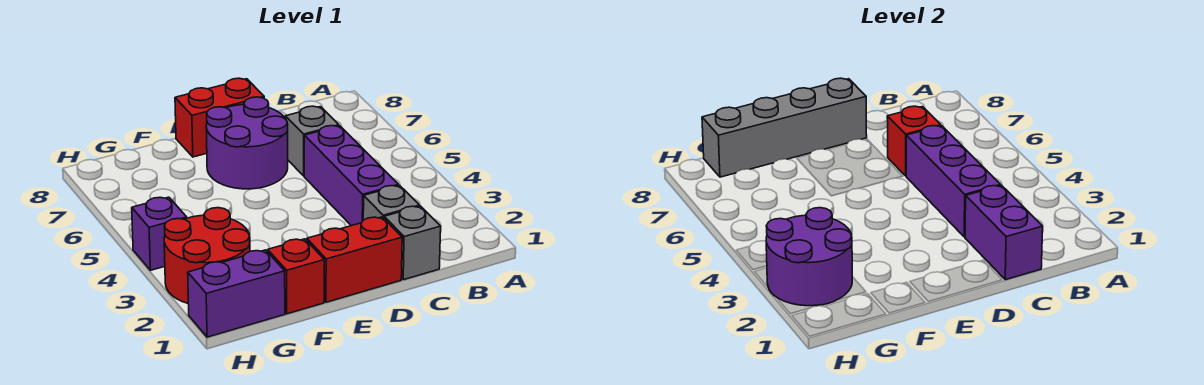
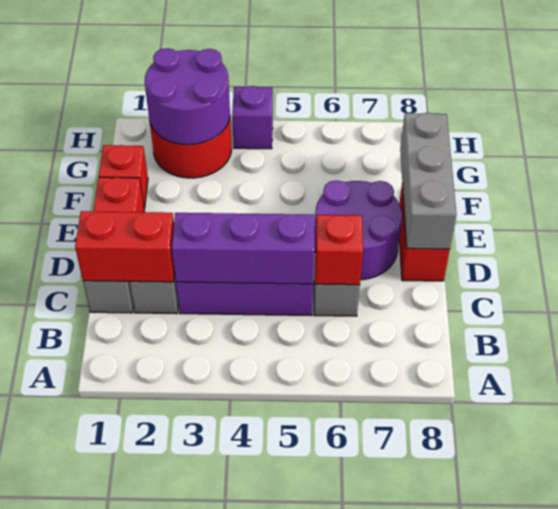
purple brick C1:C2 level 2 -> red brick C1:C2 level 2
grey brick D8:G8 level 2 -> grey brick D8:F8 level 2
purple brick G1:H1 level 1 -> none

